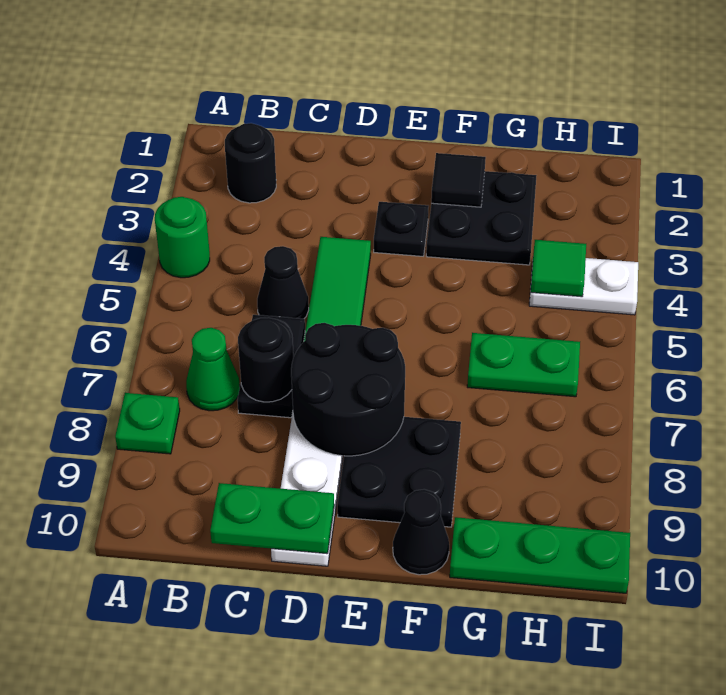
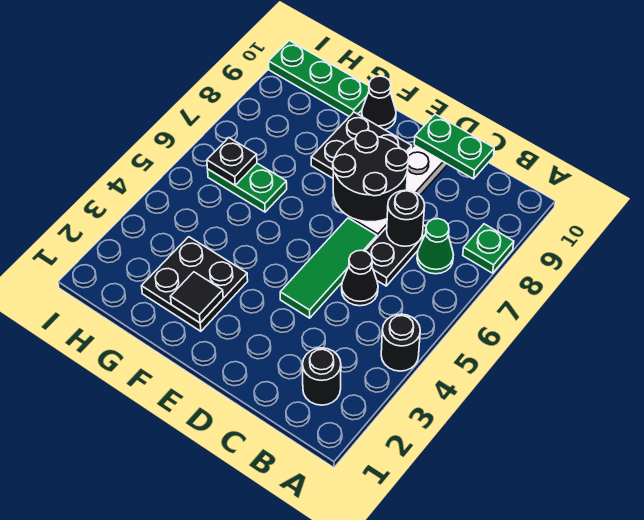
green round brick A4 level 1 -> black round brick A4 level 1
black plate E3 level 1 -> black plate H6 level 2
white plate H4:I4 level 1 -> none
green tile H4 level 2 -> none

